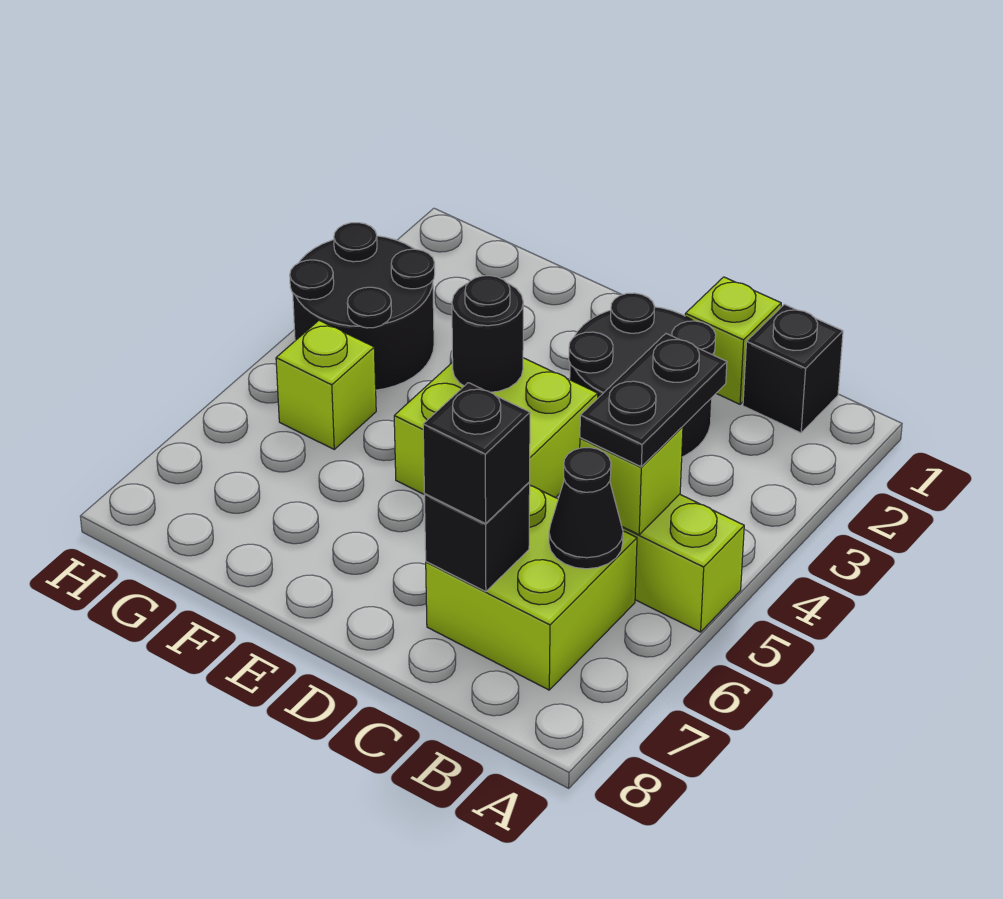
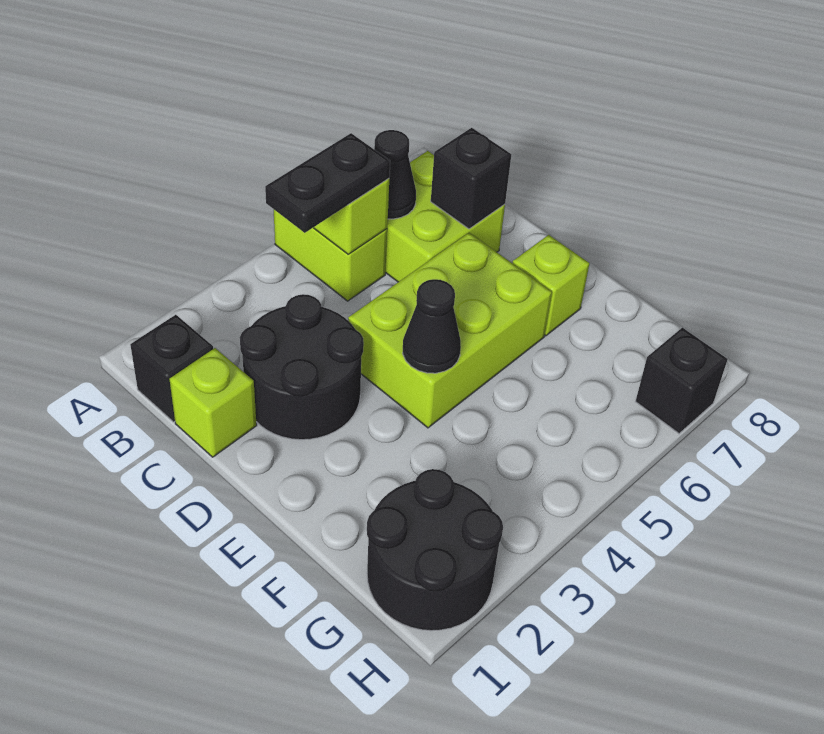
black brick C7 level 3 -> black brick H7 level 1
lime brick D4:E5 level 1 -> lime brick D4:E6 level 1
black round brick E4 level 2 -> black cone E4 level 2
black round brick G3:H4 level 1 -> black round brick G1:H2 level 1
lime brick G5 level 1 -> lime brick E7 level 1

